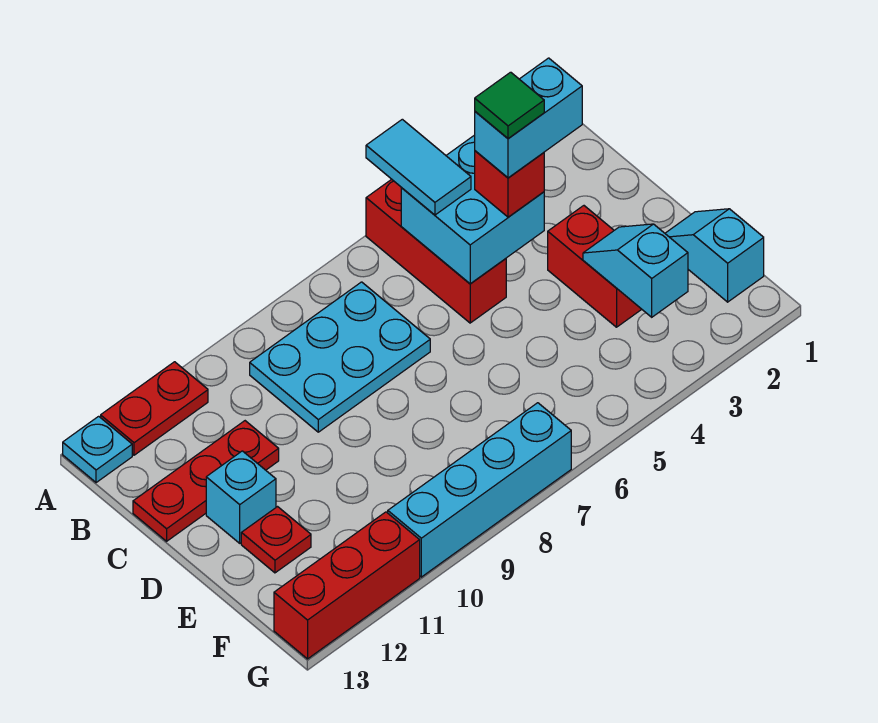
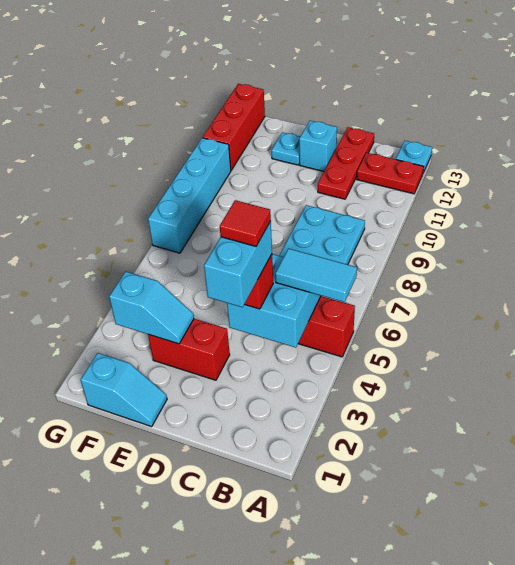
red plate A11:A12 level 1 -> red plate A12:B12 level 1
green tile C4 level 5 -> red tile C4 level 5
red plate E12 level 1 -> cyan plate E12 level 1

